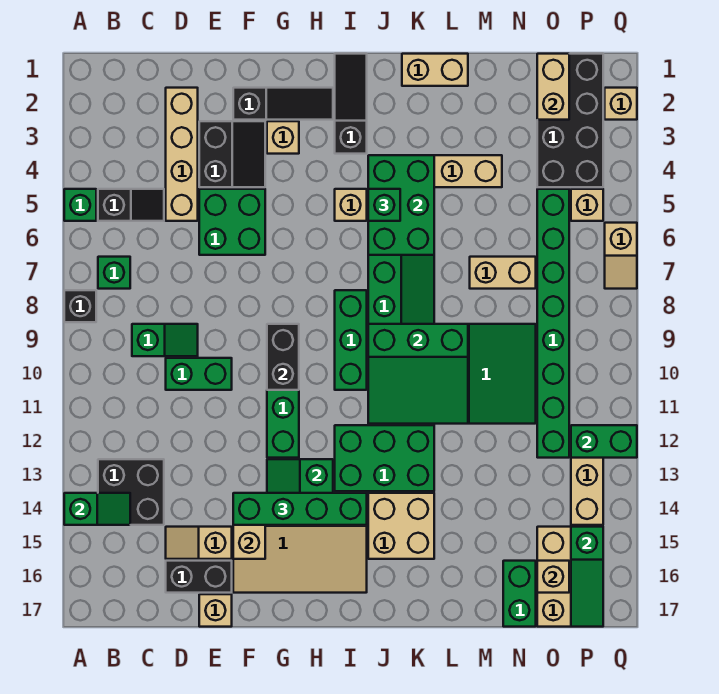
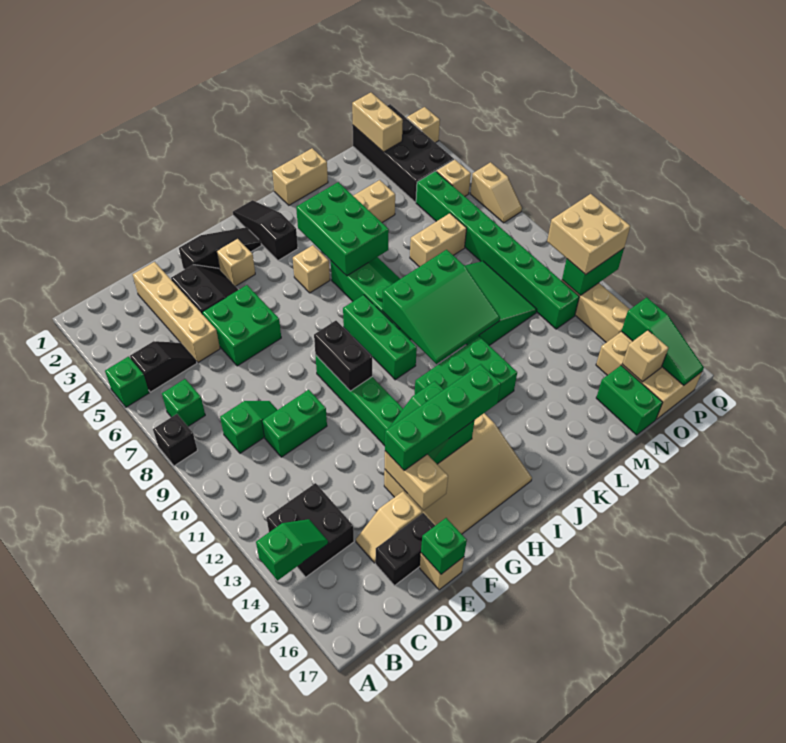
green brick J5 level 3 -> green brick E17 level 2
tan brick J14:K15 level 1 -> tan brick P11:Q12 level 3

